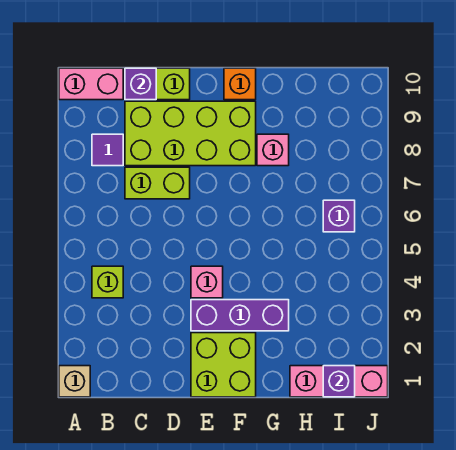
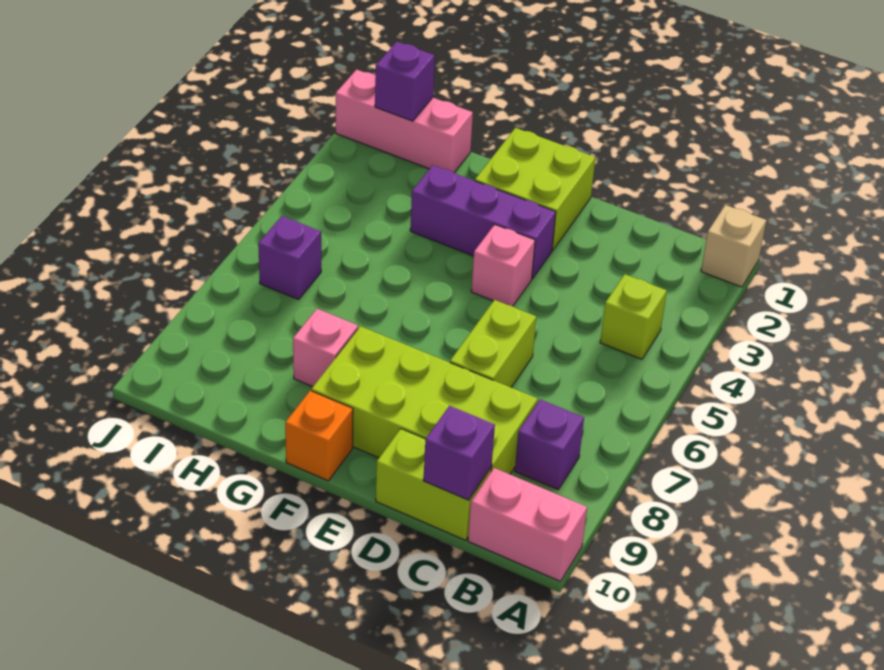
purple tile B8 level 1 -> purple brick B8 level 1
lime brick C7:D7 level 1 -> lime brick D6:D7 level 1

